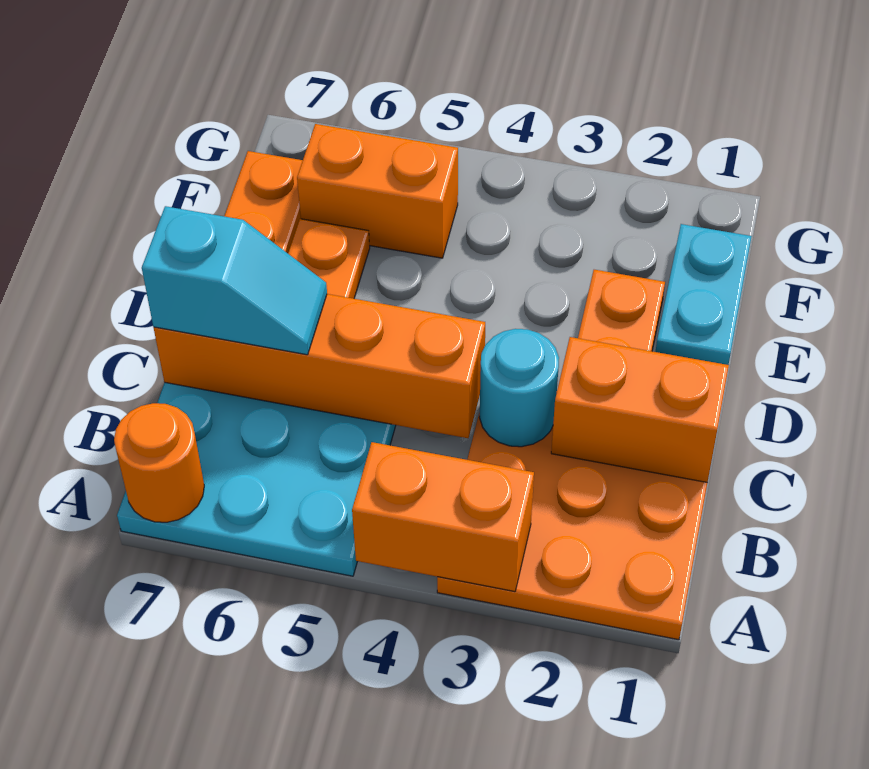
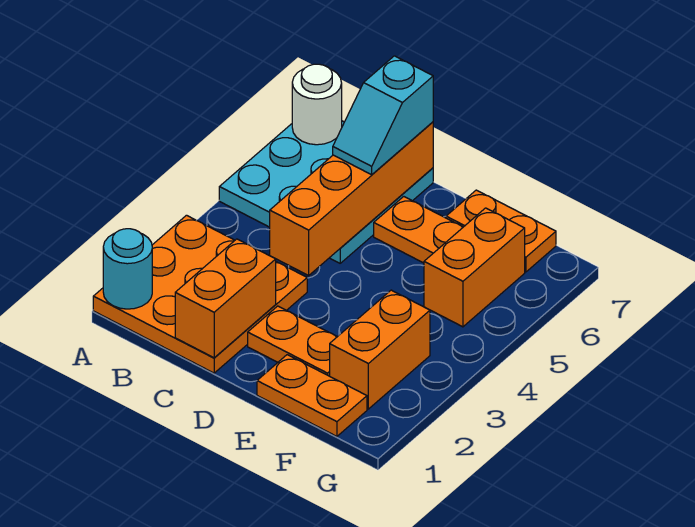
orange brick A3:A4 level 2 -> orange brick F2:F3 level 1
orange round brick A7 level 2 -> white round brick A7 level 2
cyan round brick C3 level 2 -> cyan round brick A1 level 2
cyan plate E1:F1 level 1 -> orange plate E1:F1 level 1

